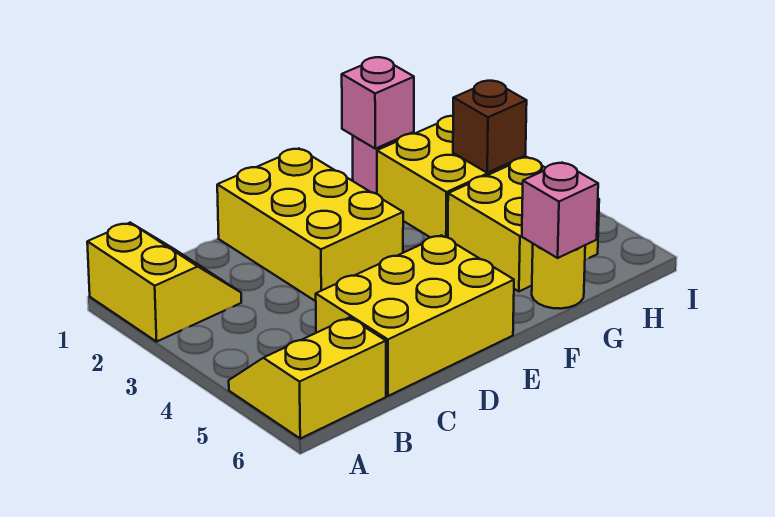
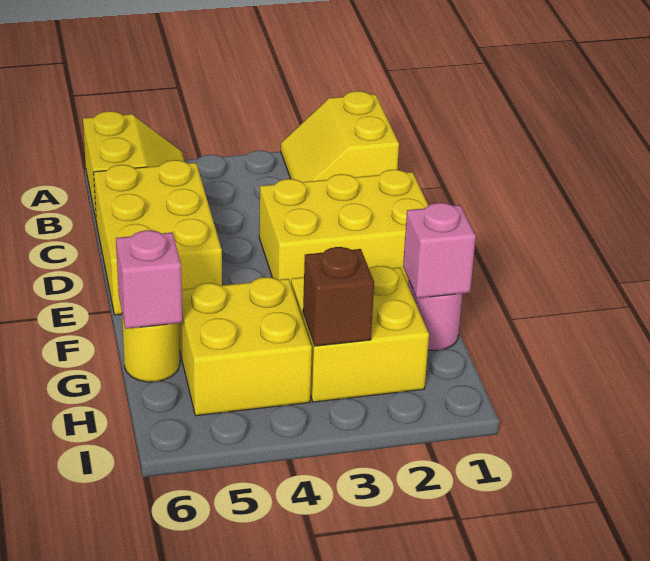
yellow slope A1:B2 level 1 top A -> yellow slope A1:B2 level 1 top 1

